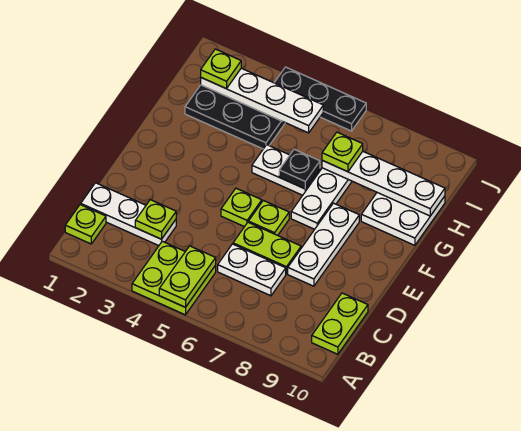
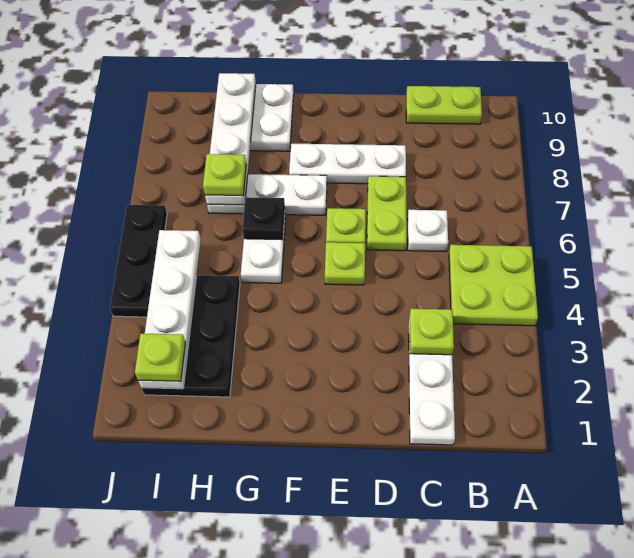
lime plate A5:B5 level 2 -> none
lime plate B1 level 1 -> none
white plate C6:C7 level 1 -> white plate C6 level 1

